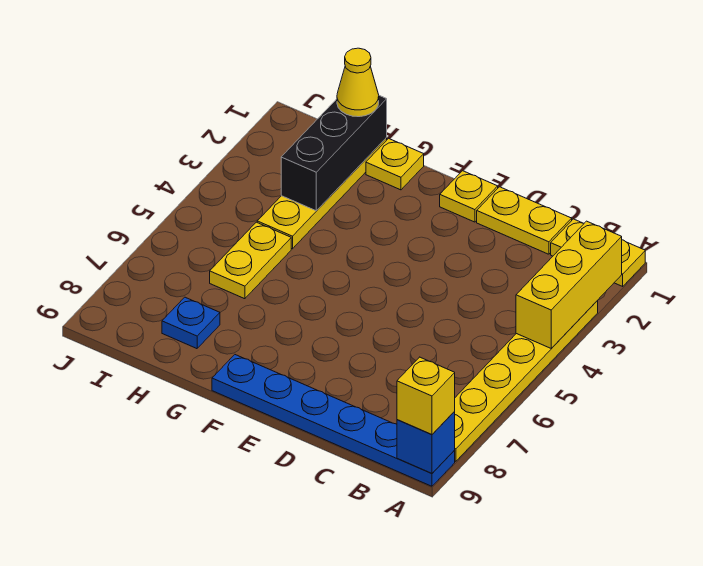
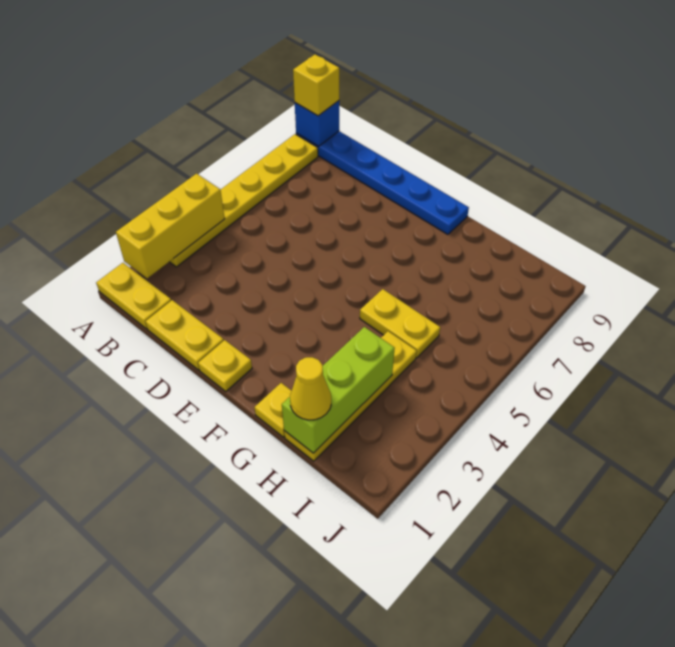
black brick H1:H3 level 2 -> lime brick H1:H3 level 2
yellow plate H5:H6 level 1 -> yellow plate G5:H5 level 1
blue plate H8 level 1 -> none

